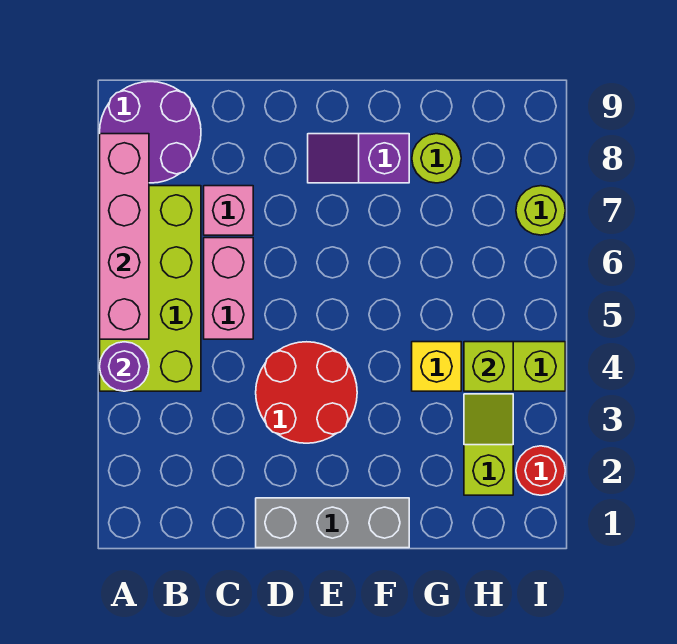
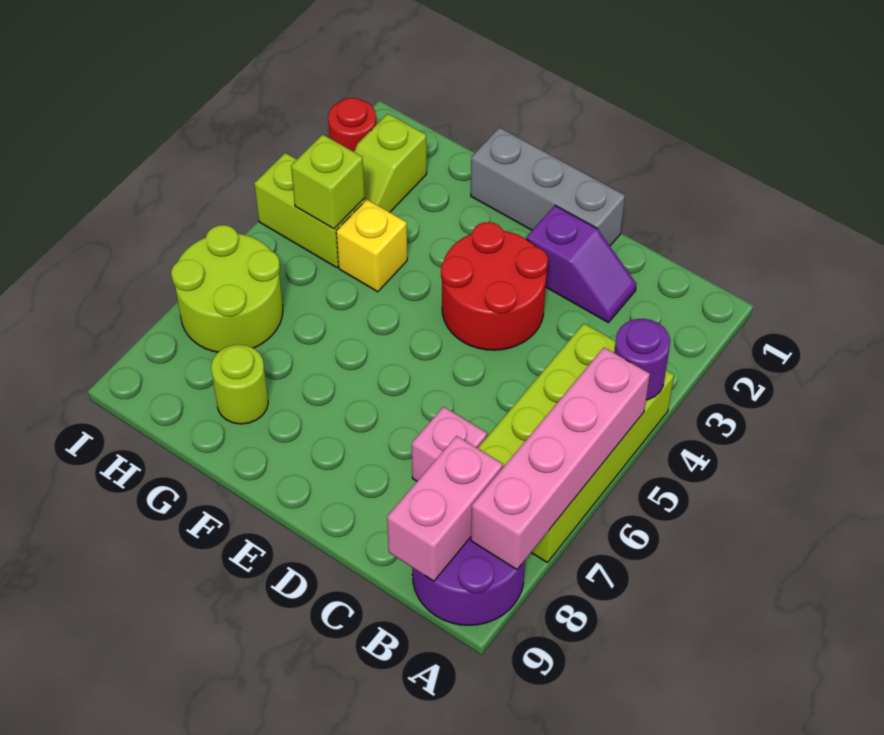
pink brick C5:C6 level 1 -> pink brick B8:B9 level 2
purple slope E8:F8 level 1 top F -> purple slope C2:D2 level 1 top D
lime round brick I7 level 1 -> lime round brick H6:I7 level 1

